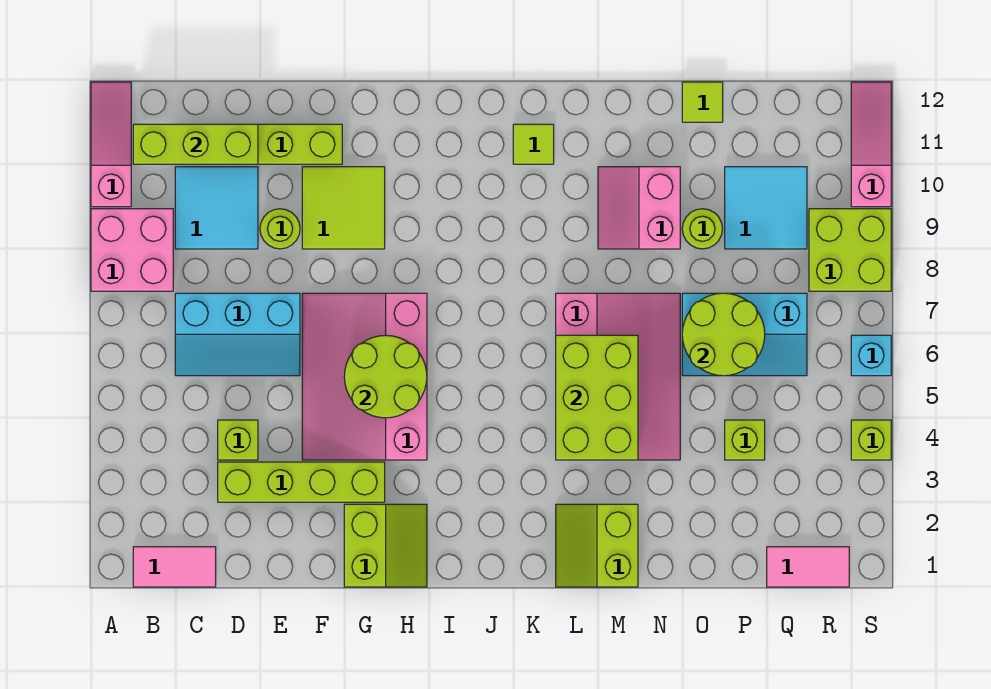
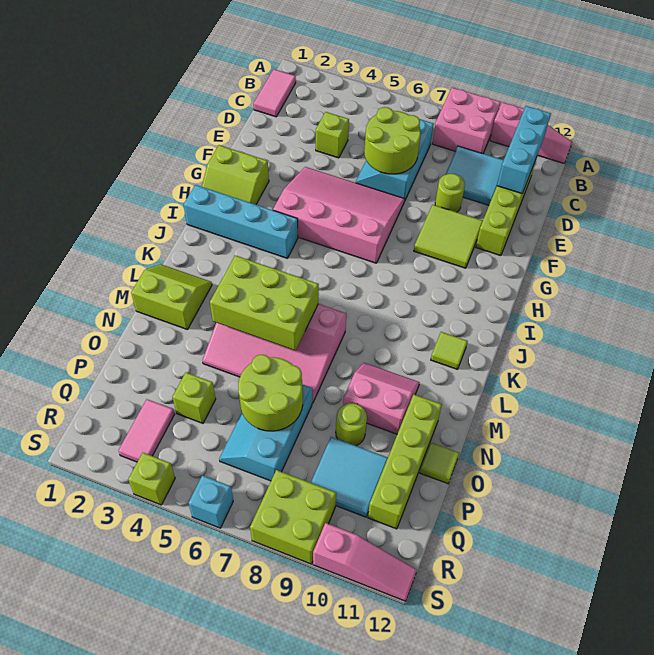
lime brick B11:D11 level 2 -> cyan brick B11:D11 level 2
lime brick D3:G3 level 1 -> lime brick N11:Q11 level 1
lime round brick G5:H6 level 2 -> lime round brick D6:E7 level 2
none -> cyan brick I1:I4 level 1
pink tile Q1:R1 level 1 -> pink tile Q3:R3 level 1

